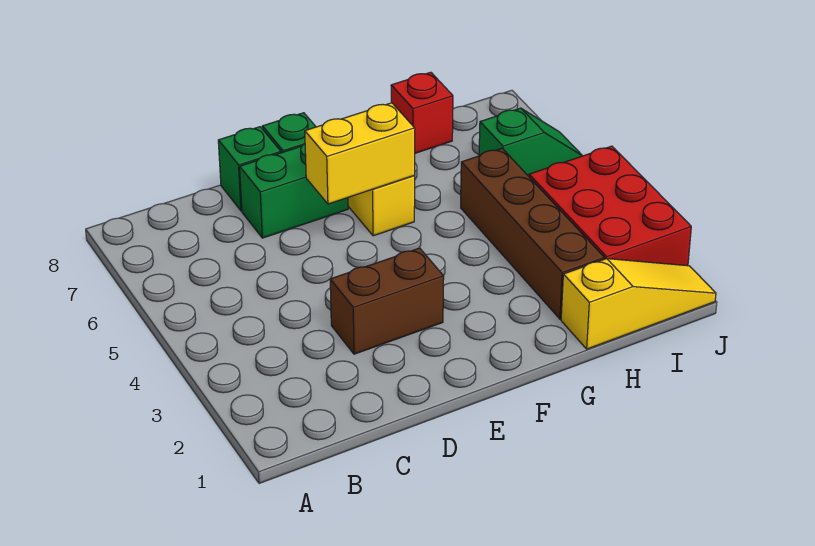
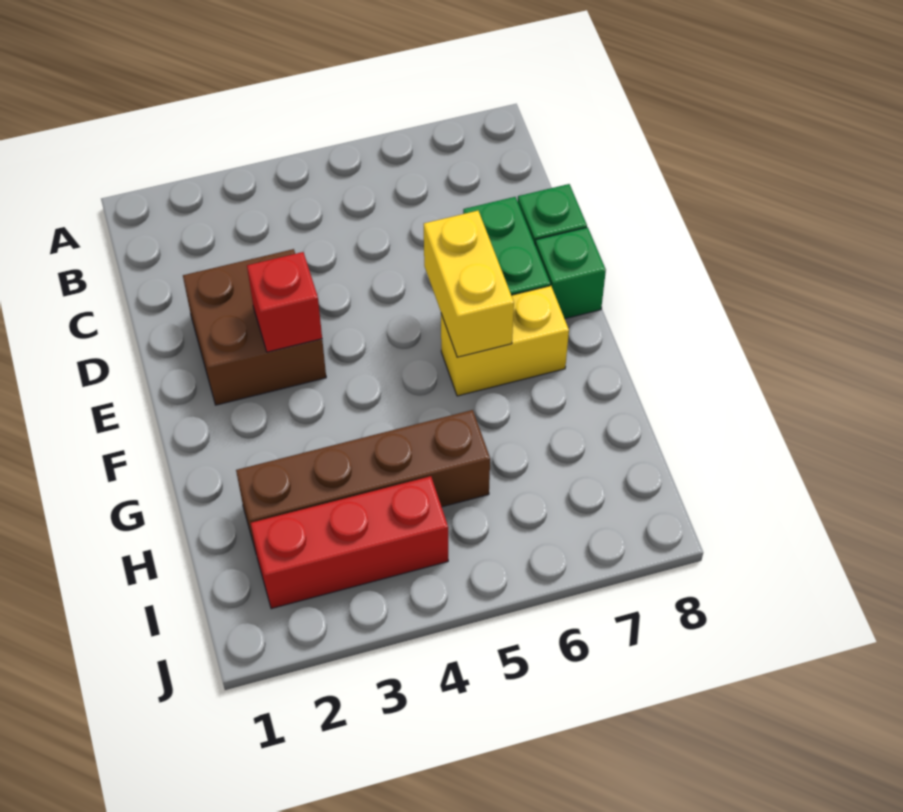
brown brick D3:E3 level 1 -> brown brick D2:E3 level 1
yellow slope H1:J1 level 1 top H -> none
red brick H8 level 1 -> red brick E3 level 2
red brick I2:J4 level 1 -> red brick I2:I4 level 1
green slope I6:J6 level 1 top I -> none

